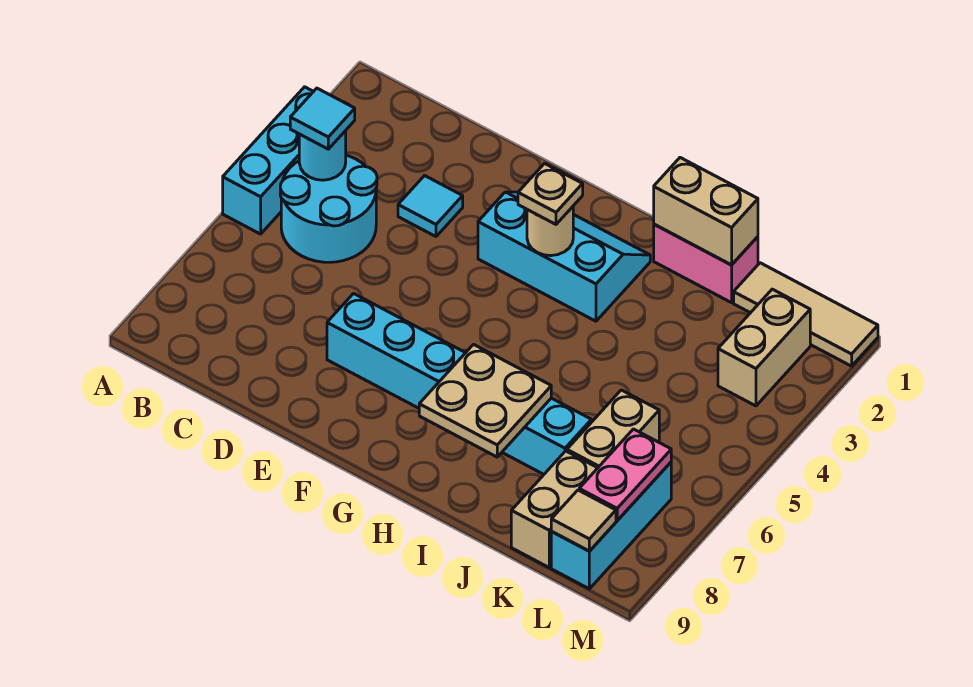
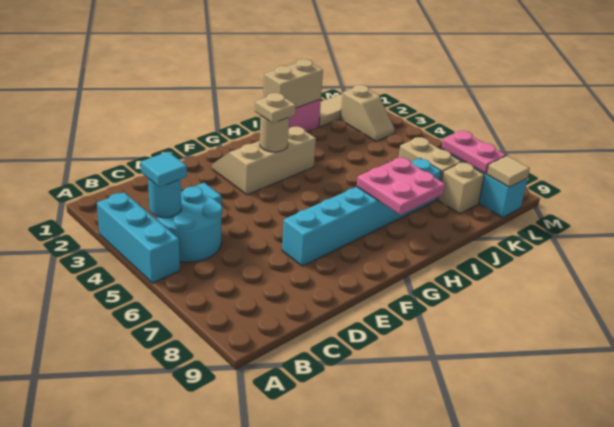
cyan slope F2:H3 level 1 top 3 -> tan slope F2:H3 level 1 top 3
tan plate H7:I8 level 2 -> pink plate H7:I8 level 2
tan brick K8:K9 level 1 -> tan brick K8 level 1
tan brick L2:L3 level 1 -> tan slope L2:L3 level 1 top 2

